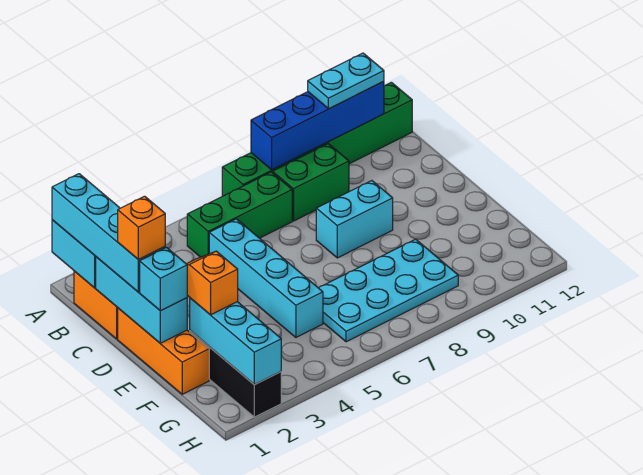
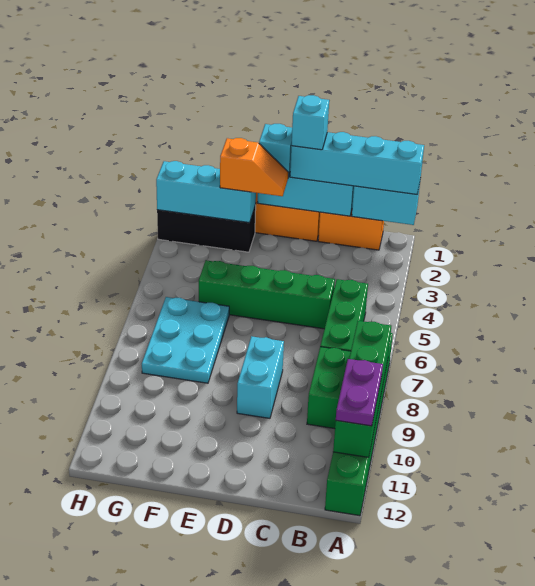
blue brick A8:A11 level 2 -> green brick A8:A11 level 2
cyan plate A10:A11 level 3 -> purple plate A10:A11 level 3
cyan brick C5:F5 level 1 -> green brick C5:F5 level 1
orange brick D1 level 4 -> cyan brick D1 level 4
cyan plate F6:G9 level 1 -> cyan plate F6:G8 level 1

